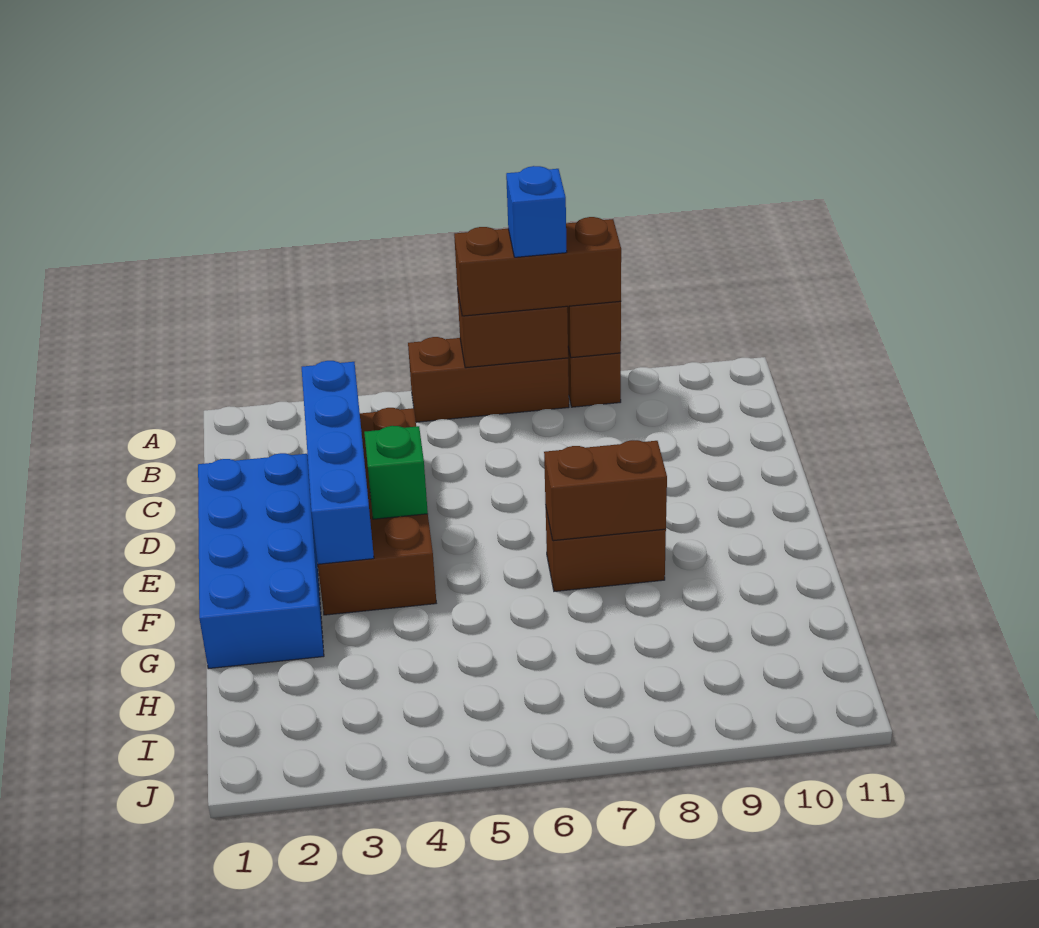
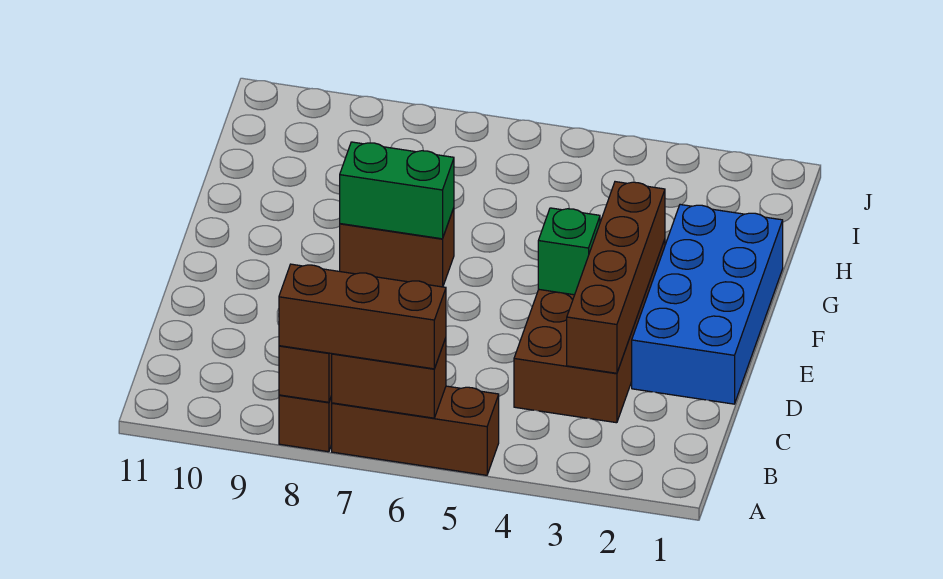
blue brick A7 level 4 -> none
blue brick C3:F3 level 2 -> brown brick C3:F3 level 2
brown brick F7:F8 level 2 -> green brick F7:F8 level 2

